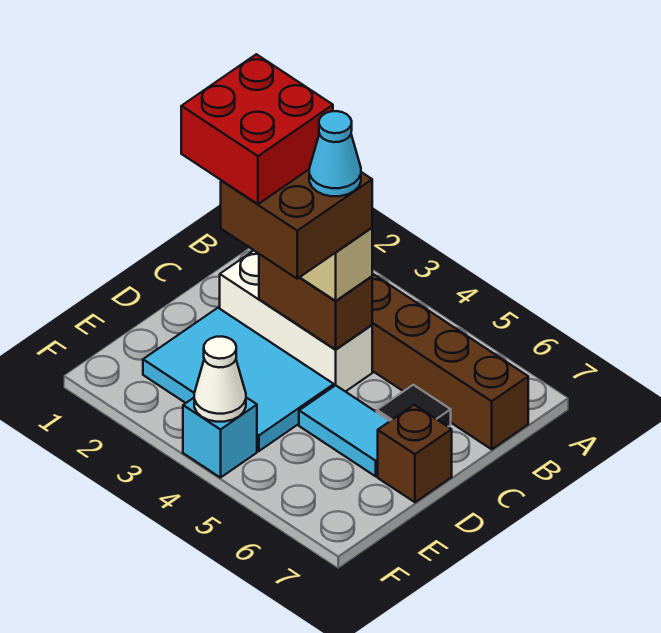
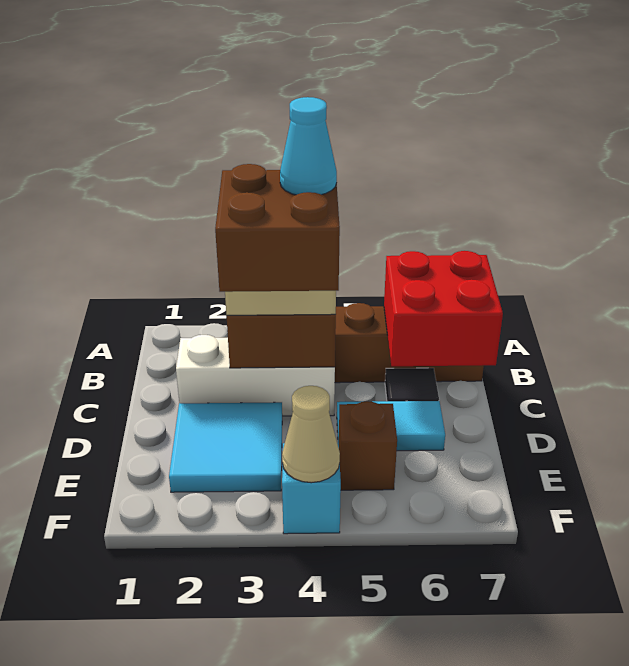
red brick C2:D3 level 5 -> red brick B6:C7 level 2
cyan tile D2:E4 level 1 -> cyan tile D2:E3 level 1
brown brick D7 level 1 -> brown brick E5 level 1
white cone F4 level 2 -> tan cone F4 level 2

